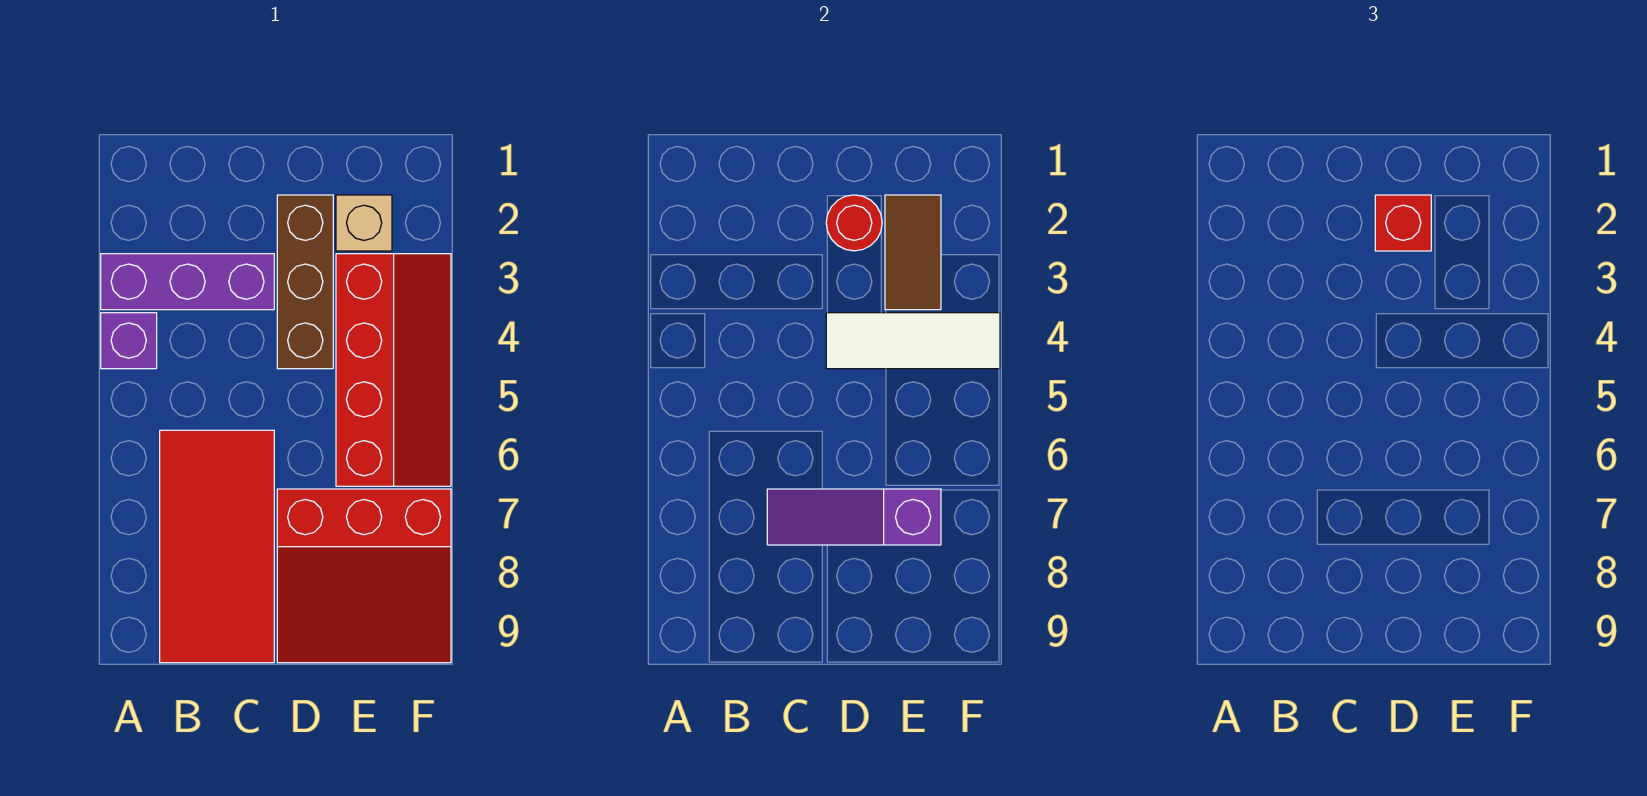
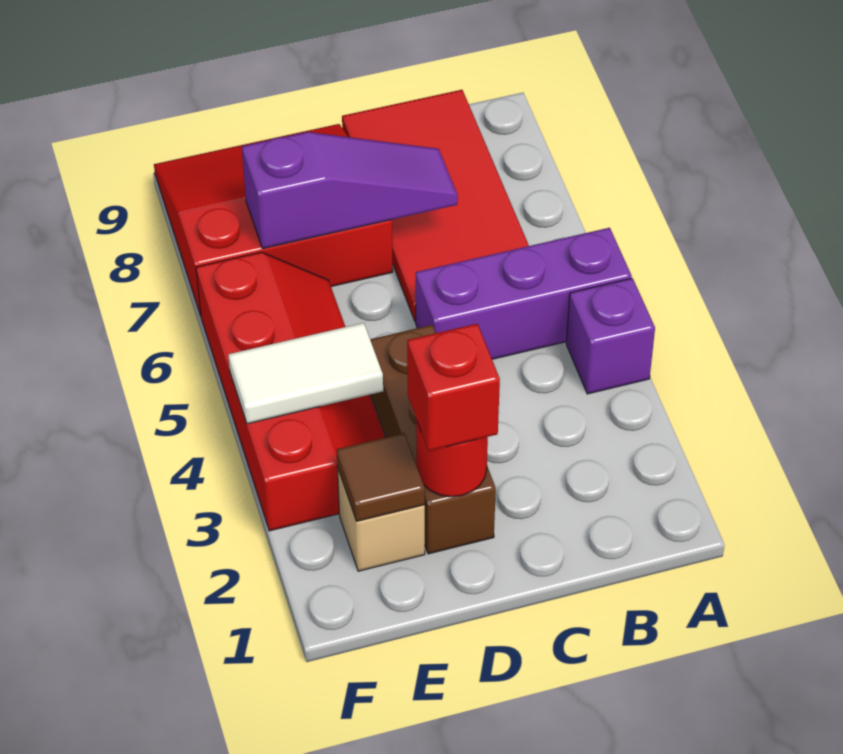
purple brick A3:C3 level 1 -> purple brick A5:C5 level 1
white tile D4:F4 level 2 -> white tile E4:F4 level 2
brown tile E2:E3 level 2 -> brown tile E2 level 2
red slope E3:F6 level 1 top E -> red slope E3:F6 level 1 top F

